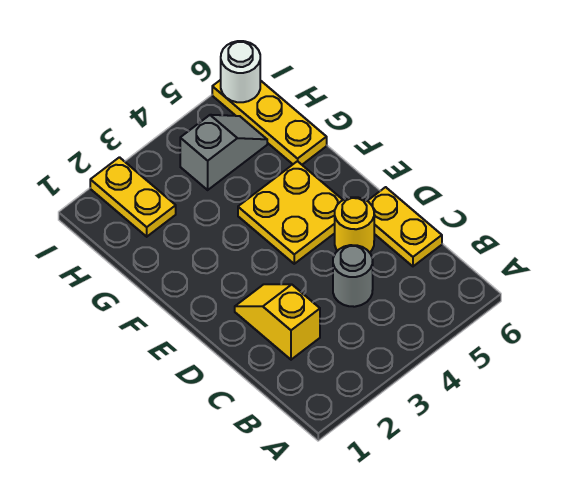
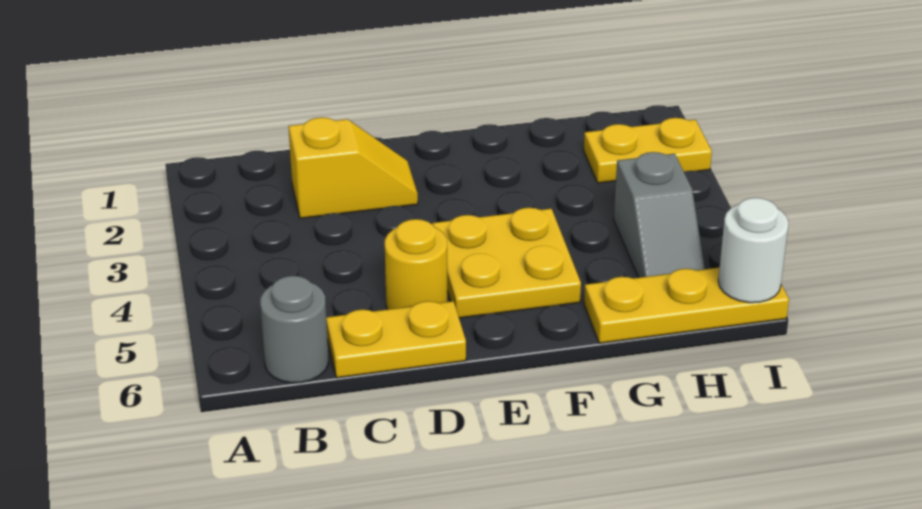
grey round brick C4 level 1 -> grey round brick B6 level 1

